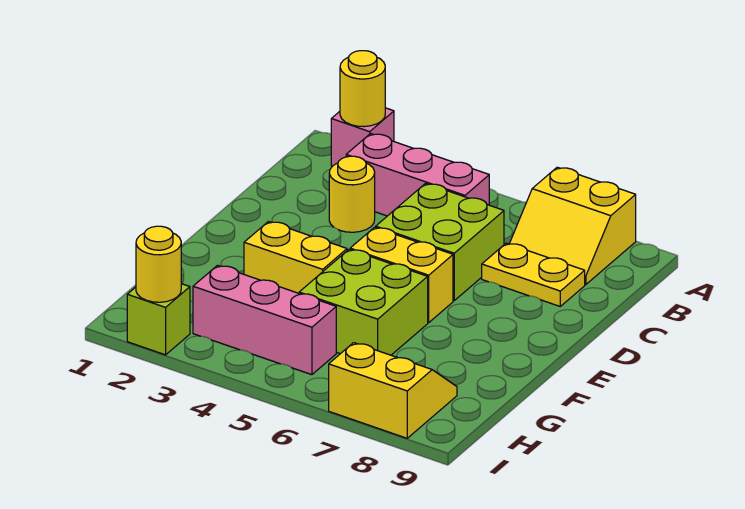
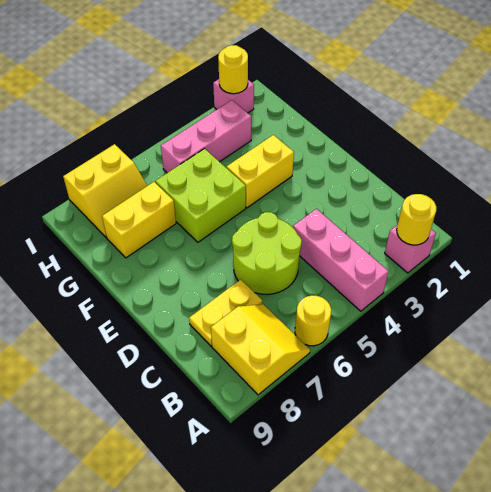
yellow slope A7:B8 level 1 top A -> yellow slope A7:B8 level 1 top 8
pink brick B3:B5 level 1 -> pink brick A4:C4 level 1
yellow round brick C3 level 1 -> yellow round brick A6 level 1
lime brick C5:D6 level 1 -> lime round brick C5:D6 level 1
yellow brick E5:E6 level 1 -> yellow brick G7:G8 level 1
lime brick I2 level 1 -> pink brick I2 level 1

